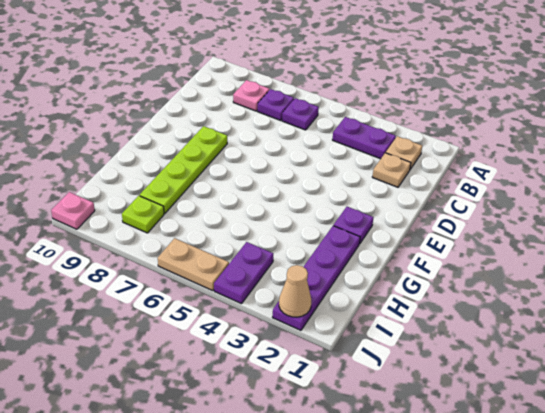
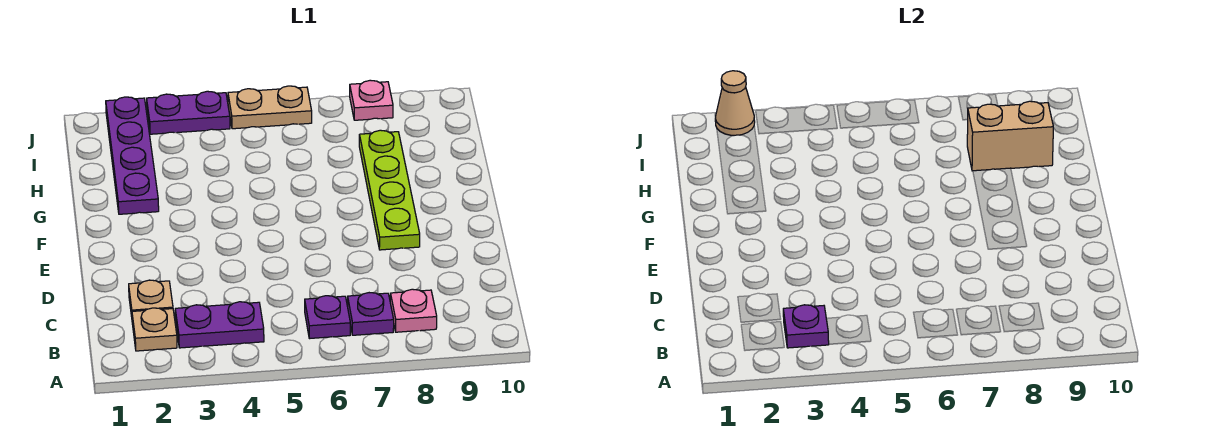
purple plate F2 level 1 -> purple plate B3 level 2
none -> tan brick H8:H9 level 2
purple plate I4:J4 level 1 -> purple plate J3:J4 level 1
lime plate I8 level 1 -> none
pink plate J10 level 1 -> pink plate J8 level 1

